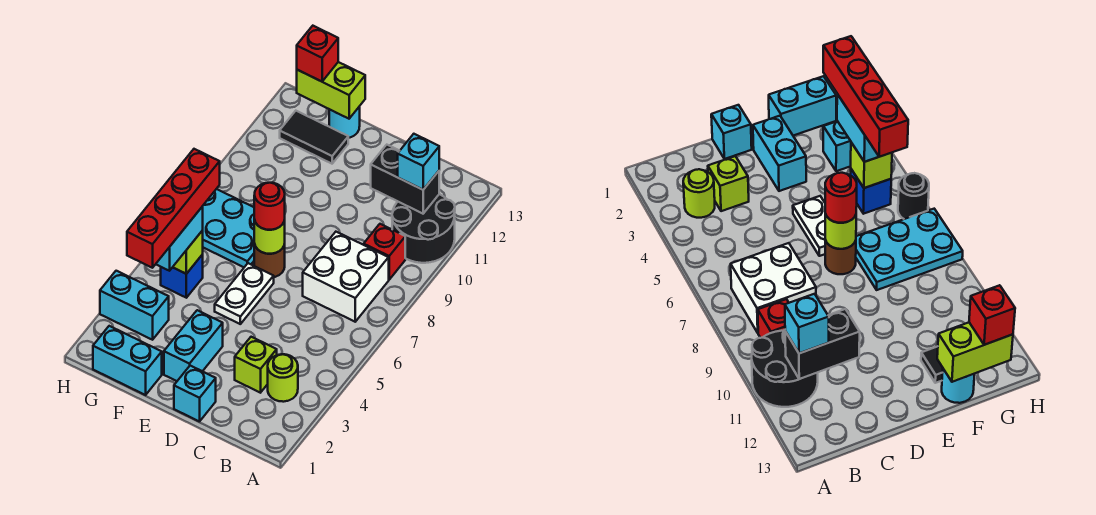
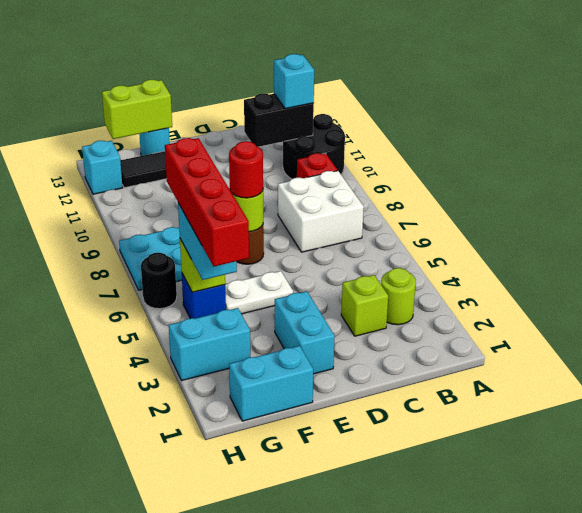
cyan brick D1 level 1 -> cyan brick H12 level 1
white plate E5:E6 level 1 -> white plate E5:F5 level 1
red brick G13 level 3 -> none

